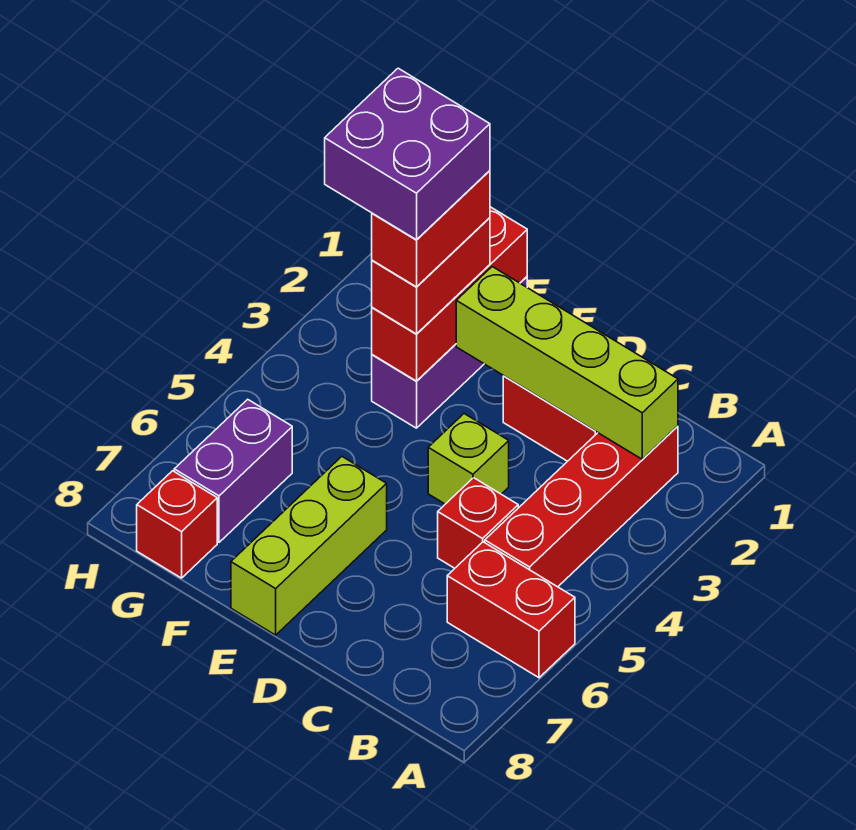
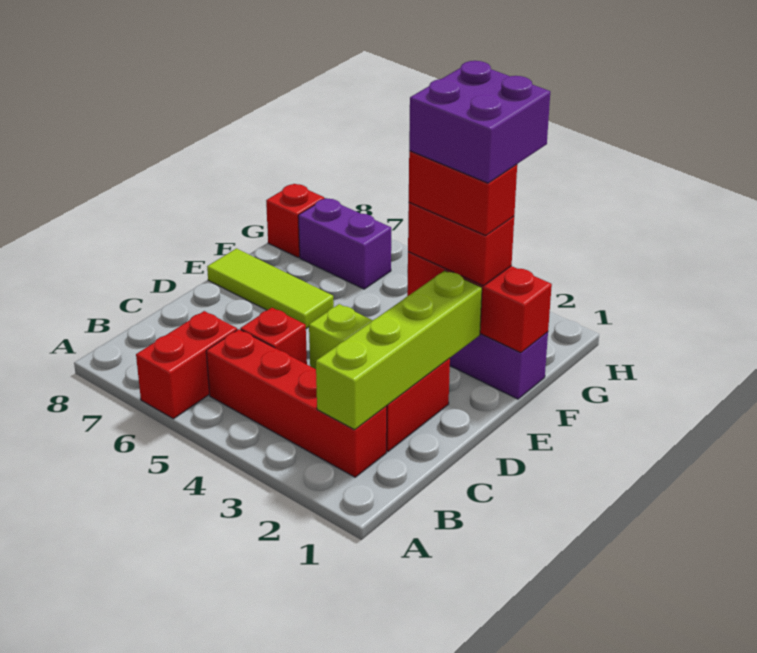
lime brick E6:E8 level 1 -> lime tile E6:E8 level 1

